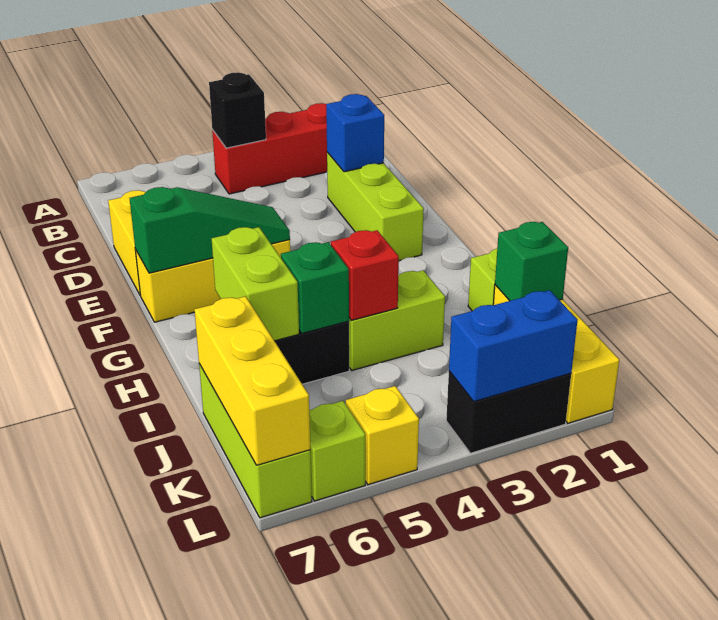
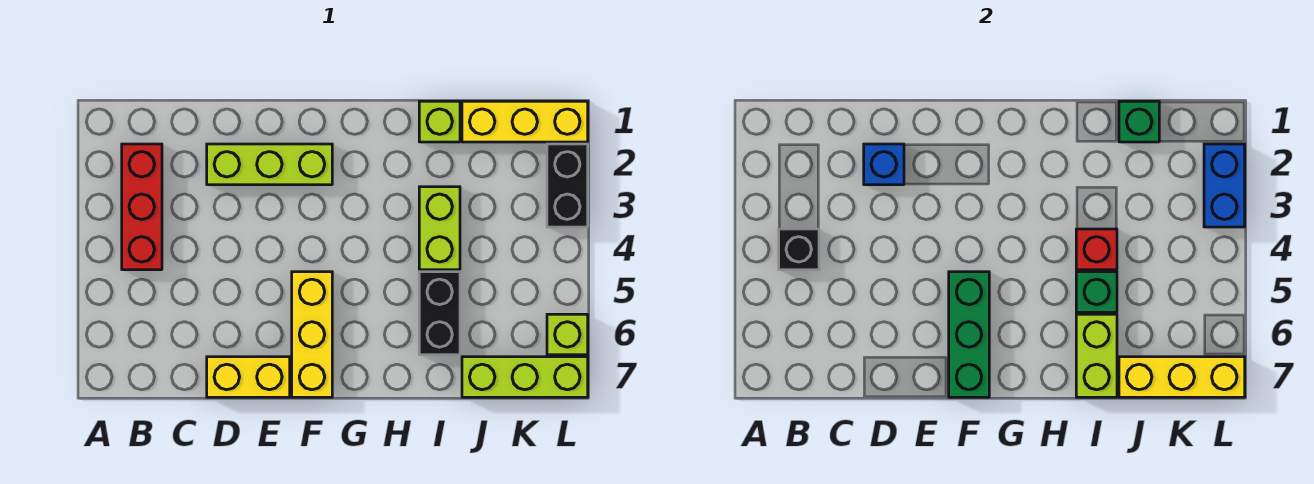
green slope F5:F7 level 2 top 7 -> green brick F5:F7 level 2
lime brick H6:I6 level 2 -> lime brick I6:I7 level 2
yellow brick L5 level 1 -> none

